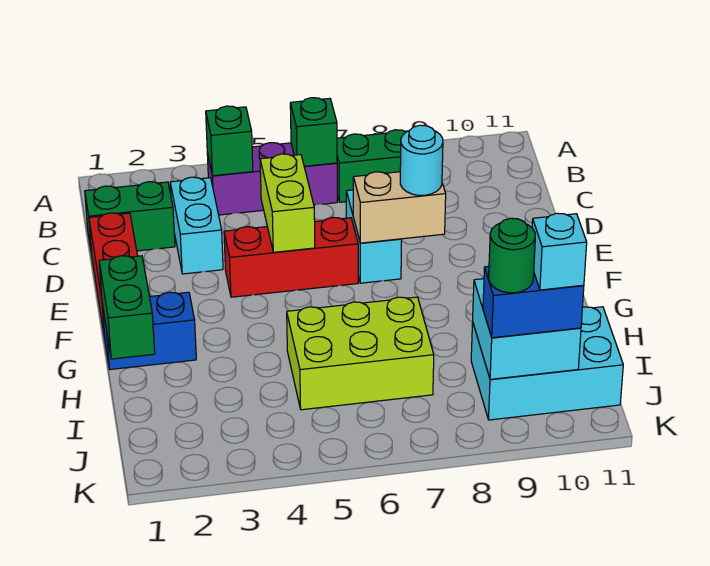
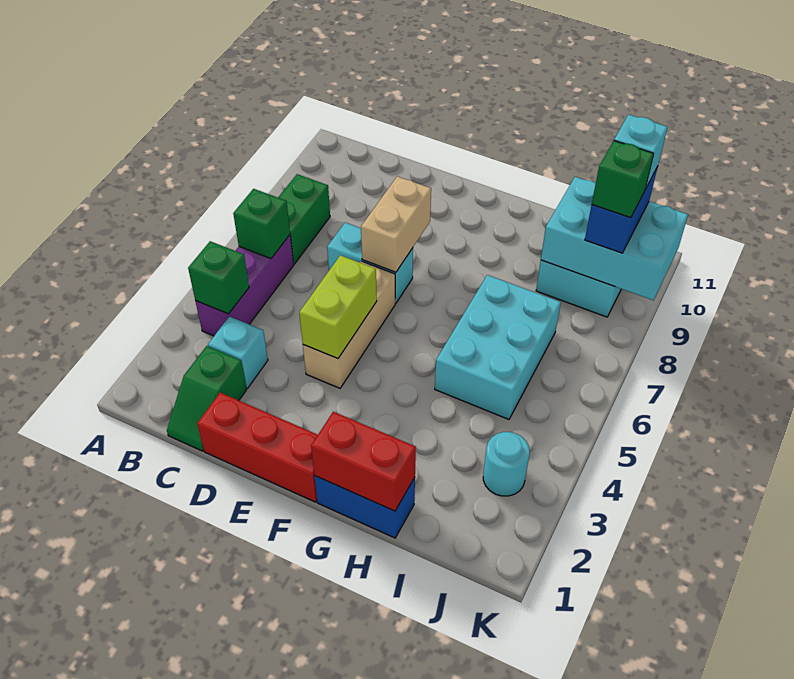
green brick C1:C2 level 1 -> green slope C1:C2 level 1 top 2
cyan brick C3:D3 level 1 -> cyan brick C3 level 1
lime brick D5:E5 level 2 -> lime brick E4:E5 level 2
red brick E4:E6 level 1 -> tan brick E4:E6 level 1
cyan round brick E8 level 3 -> cyan round brick J3 level 1
blue brick G1:G2 level 1 -> blue brick G1:H1 level 1
green brick G1:H1 level 2 -> red brick G1:H1 level 2
lime brick H5:I7 level 1 -> cyan brick H5:I7 level 1
cyan brick I9:J10 level 2 -> cyan brick I9:K10 level 2
green round brick J9 level 4 -> green brick J9 level 4

